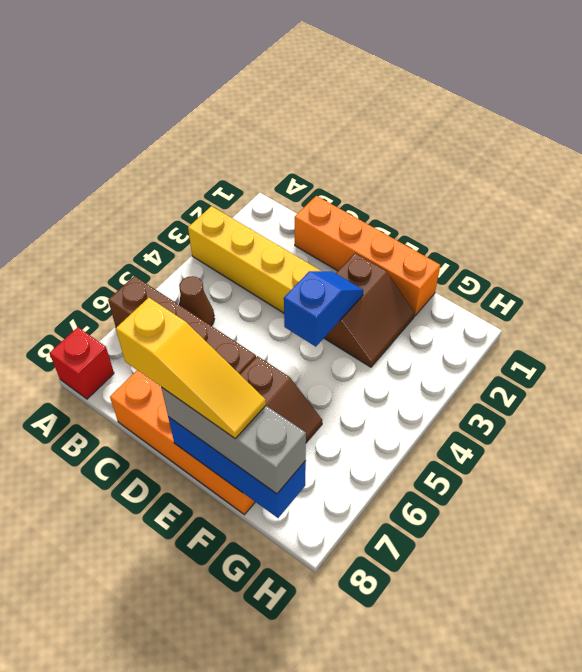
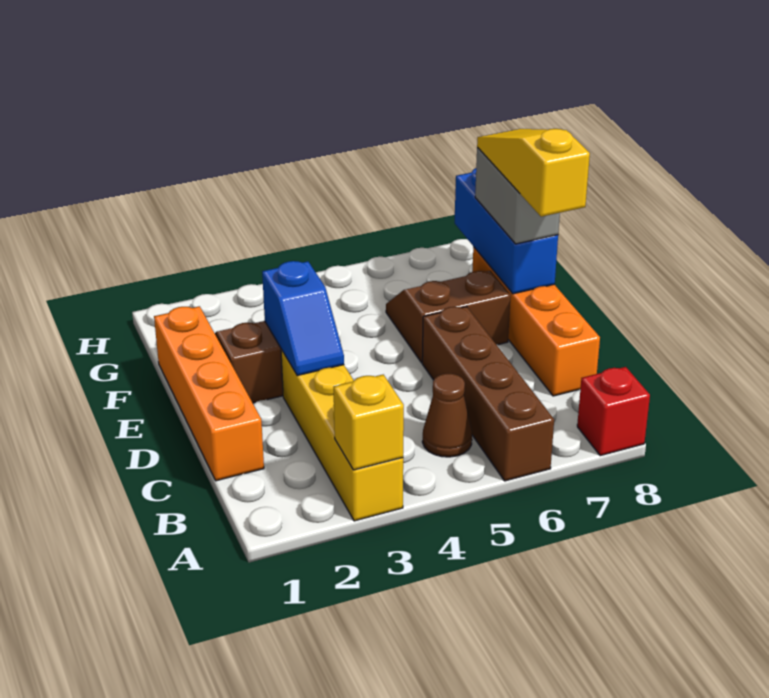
none -> yellow brick A3 level 2
blue slope E3:E4 level 2 top 4 -> blue slope D3:E3 level 2 top E
grey brick E8:G8 level 3 -> grey brick E8:F8 level 3

